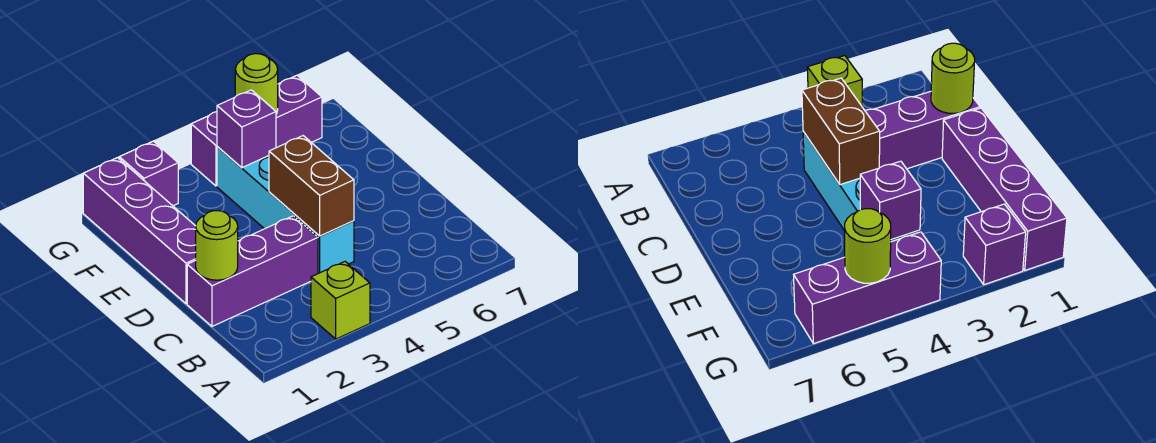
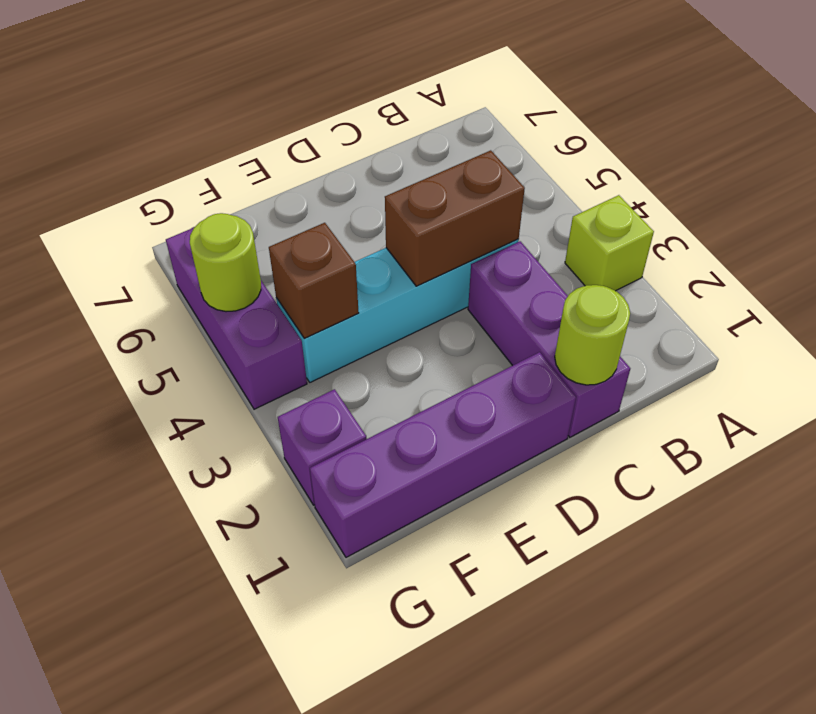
purple brick F4 level 2 -> brown brick F4 level 2

